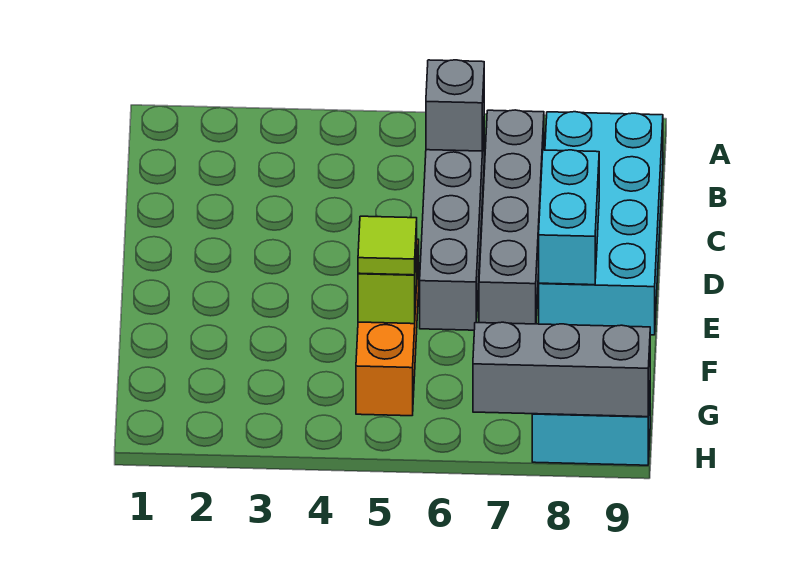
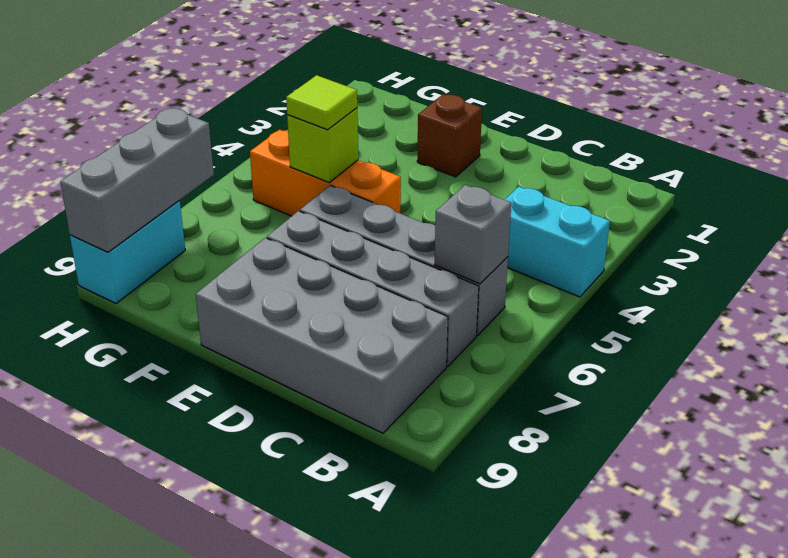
cyan brick B8:E9 level 1 -> grey brick B8:E9 level 1
cyan brick D8:E8 level 2 -> cyan brick A4:B4 level 1
none -> brown brick E2 level 1

